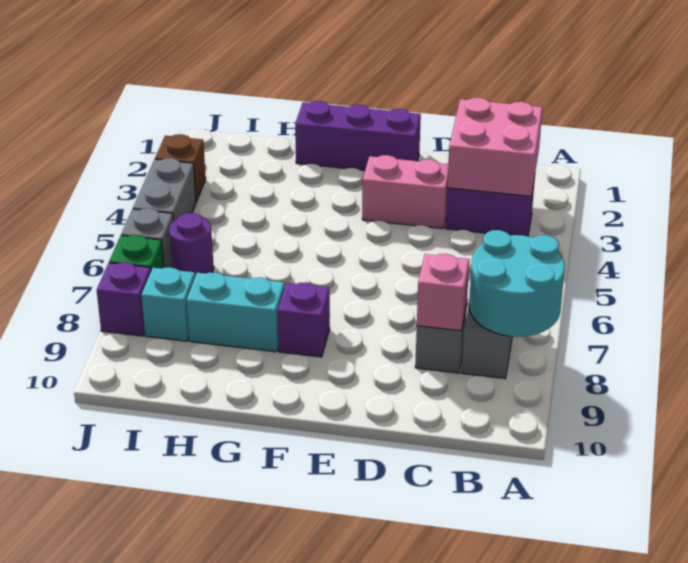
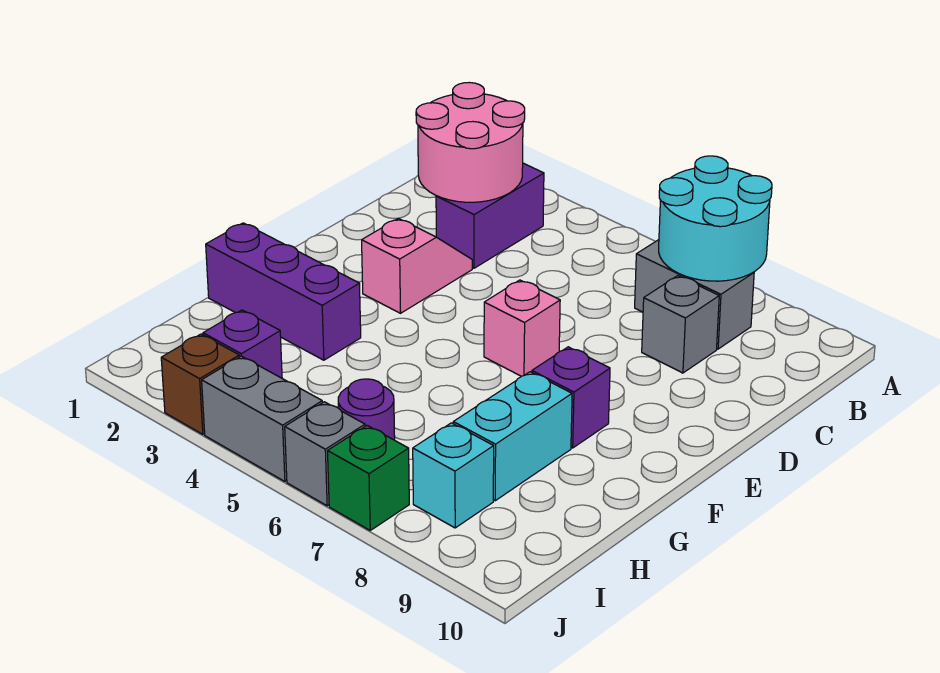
pink brick B2:C3 level 2 -> pink round brick B2:C3 level 2
pink brick C8 level 2 -> pink brick E6 level 1
pink brick D3:E3 level 1 -> pink slope D3:E3 level 1 top E
purple brick E1:G1 level 1 -> purple brick G1:G3 level 1
purple brick J8 level 1 -> purple brick I3 level 1

